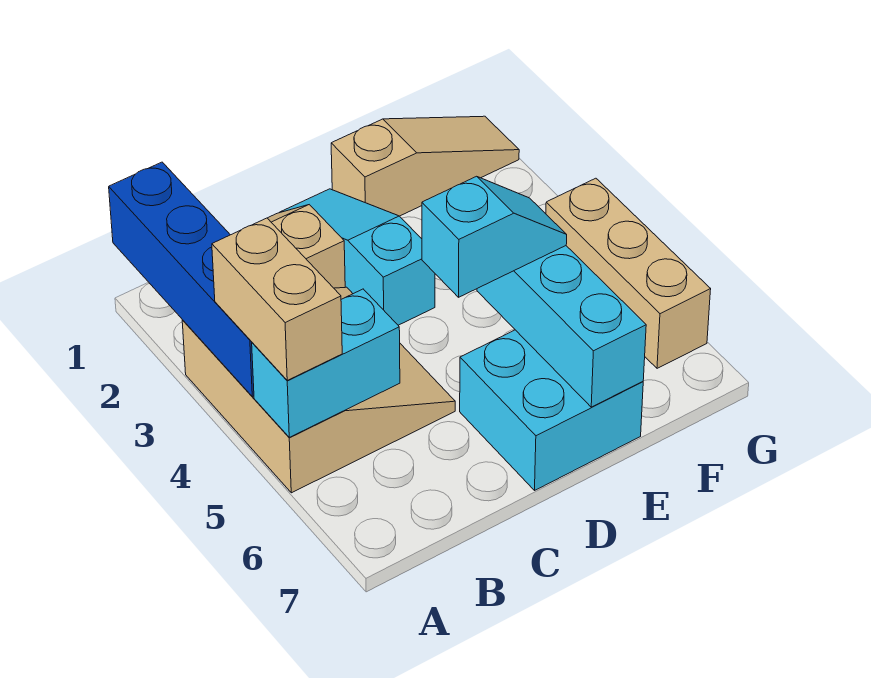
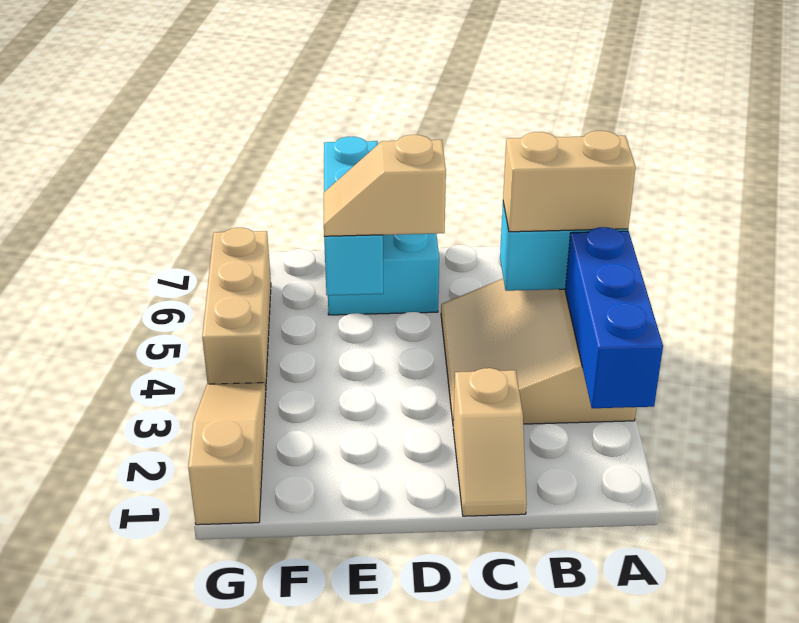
blue brick A1:A4 level 2 -> blue brick A2:A4 level 2
tan brick A4:A5 level 3 -> tan brick A5:B5 level 3
cyan slope D1:D3 level 1 top 3 -> none
cyan slope D5:E5 level 3 top D -> tan slope D5:E5 level 3 top D
tan slope E1:G1 level 1 top E -> tan slope G1:G3 level 1 top 1

